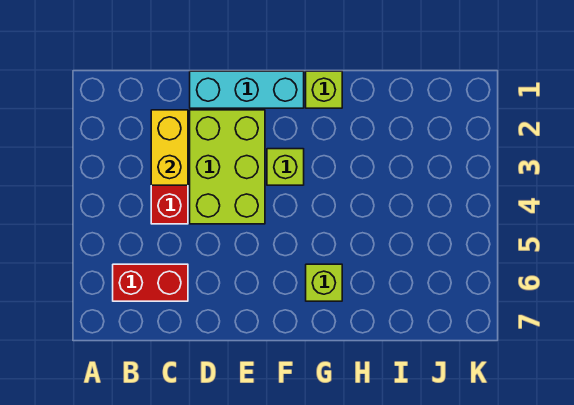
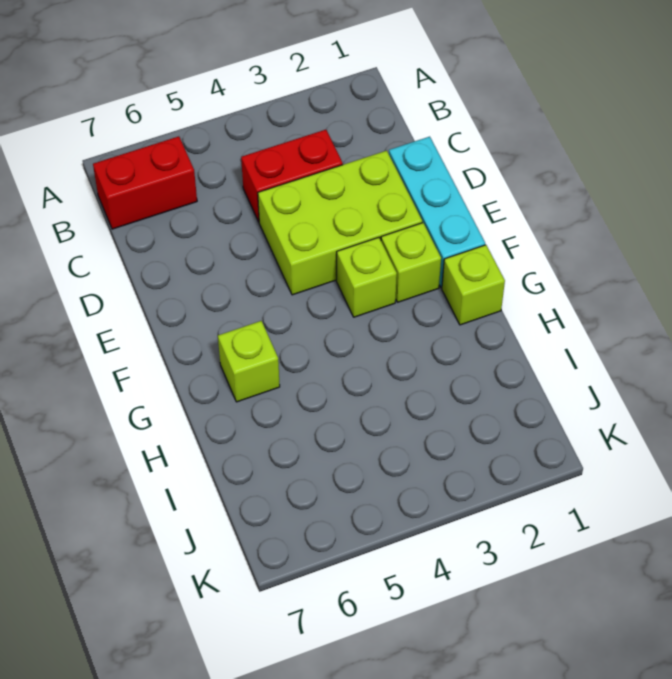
red brick B6:C6 level 1 -> red brick B6:B7 level 1
yellow brick C2:C3 level 2 -> none
none -> lime brick F2 level 1

